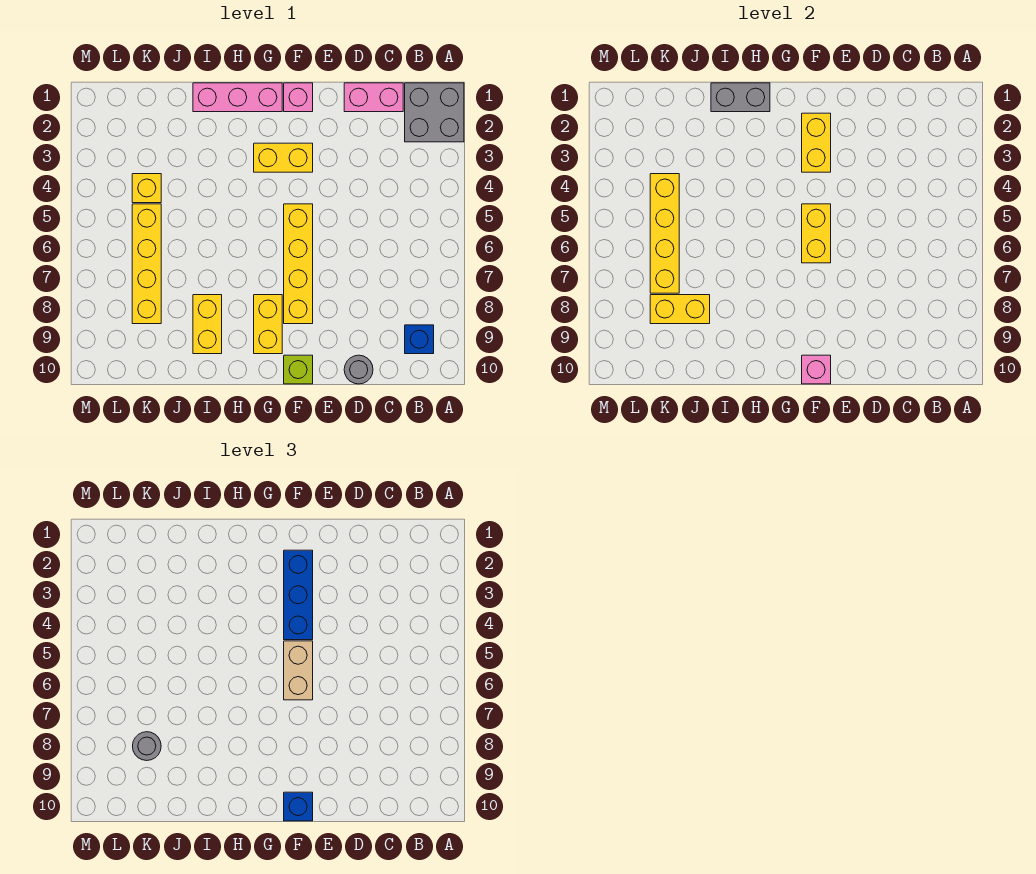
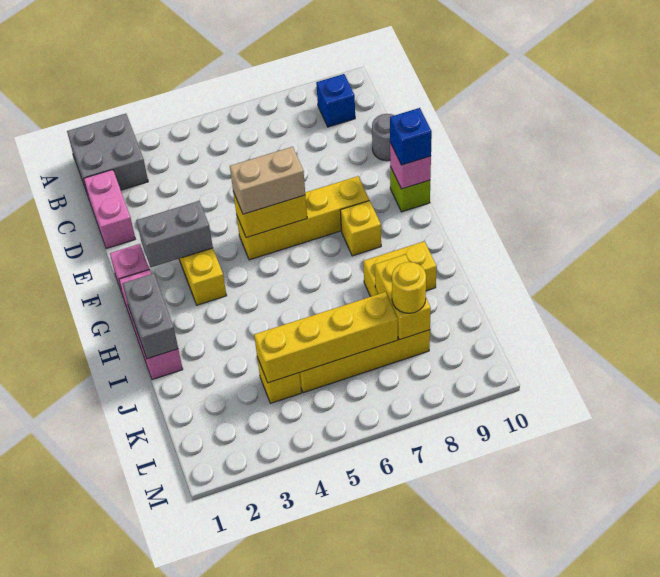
yellow brick F2:F3 level 2 -> grey brick F2:F3 level 2
blue brick F2:F4 level 3 -> none
yellow brick G8:G9 level 1 -> yellow brick G8 level 1
grey round brick K8 level 3 -> yellow round brick K8 level 3

